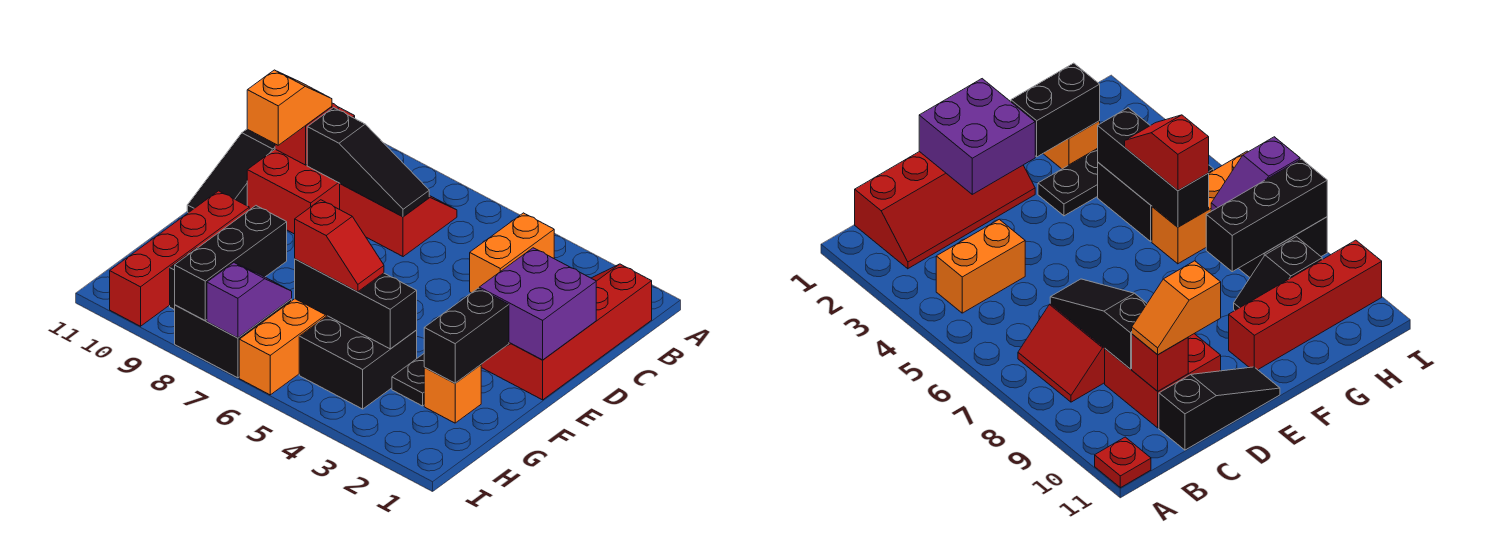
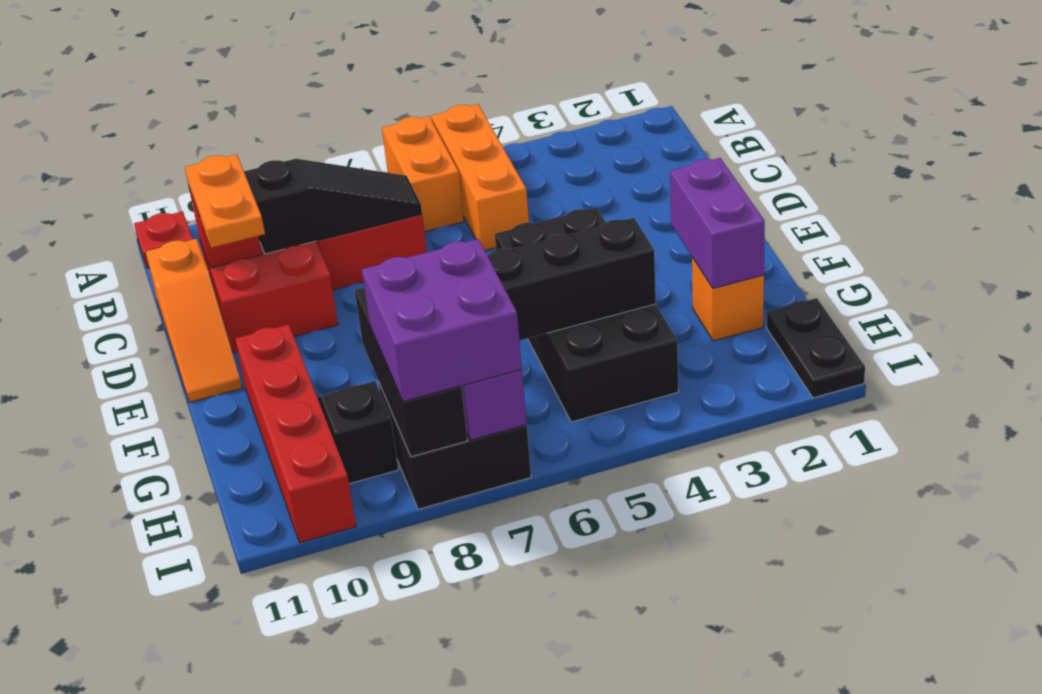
red slope B1:E2 level 1 top 1 -> none
orange brick B4:C4 level 1 -> orange brick A6:B6 level 1
orange slope C10:D10 level 3 top D -> orange plate C10:D10 level 3
black slope C11:E11 level 1 top C -> orange slope C11:E11 level 1 top C
purple brick D1:E2 level 2 -> purple brick H7:I8 level 3
black brick F2:G2 level 2 -> purple brick F2:G2 level 2
black plate F3:G3 level 1 -> black plate H1:I1 level 1
black brick G4:H5 level 1 -> black brick E4:H5 level 1
red slope G5:G6 level 3 top 6 -> none
orange brick G6:I6 level 1 -> orange brick A5:C5 level 1

